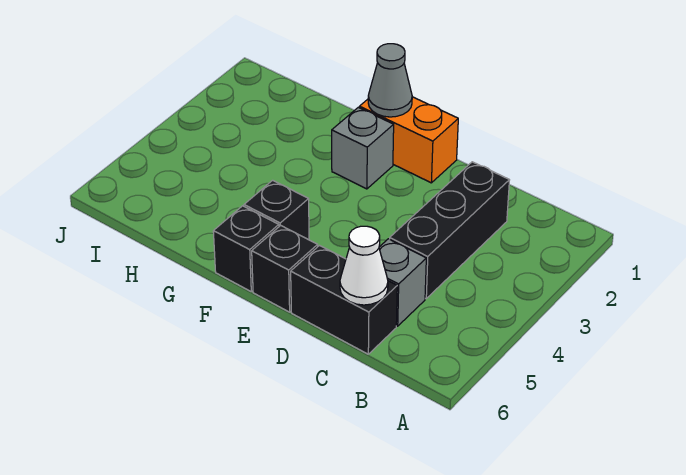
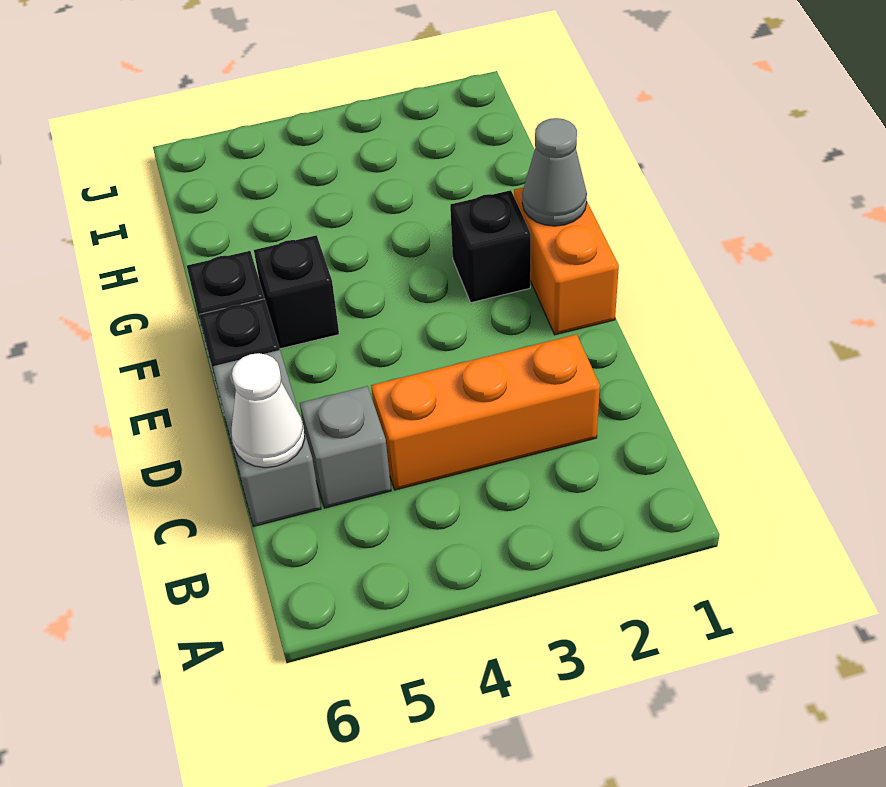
black brick C2:C4 level 1 -> orange brick C2:C4 level 1
black brick C6:D6 level 1 -> grey brick C6:D6 level 1
grey brick F2 level 1 -> black brick F2 level 1

